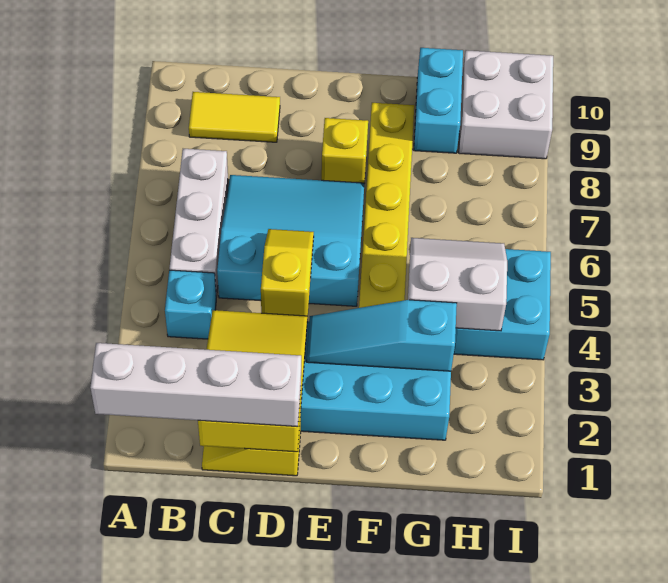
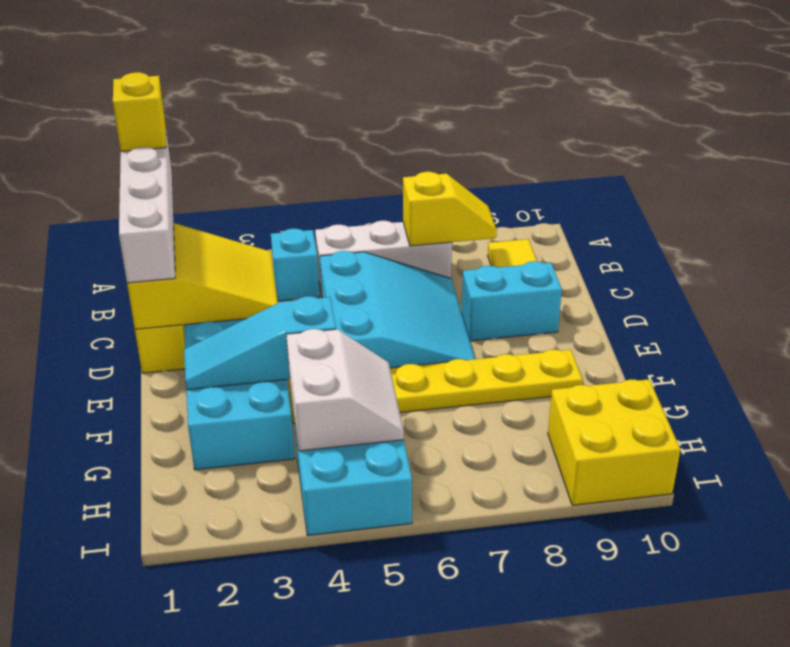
yellow slope D4:D5 level 2 top 4 -> yellow slope B7:B8 level 2 top 7
cyan slope E3:G3 level 2 top G -> cyan slope F2:F4 level 2 top 4
yellow brick E8 level 1 -> yellow brick A1 level 4
cyan brick G9:G10 level 1 -> cyan brick D8:D9 level 1
white brick H9:I10 level 1 -> yellow brick H9:I10 level 1

